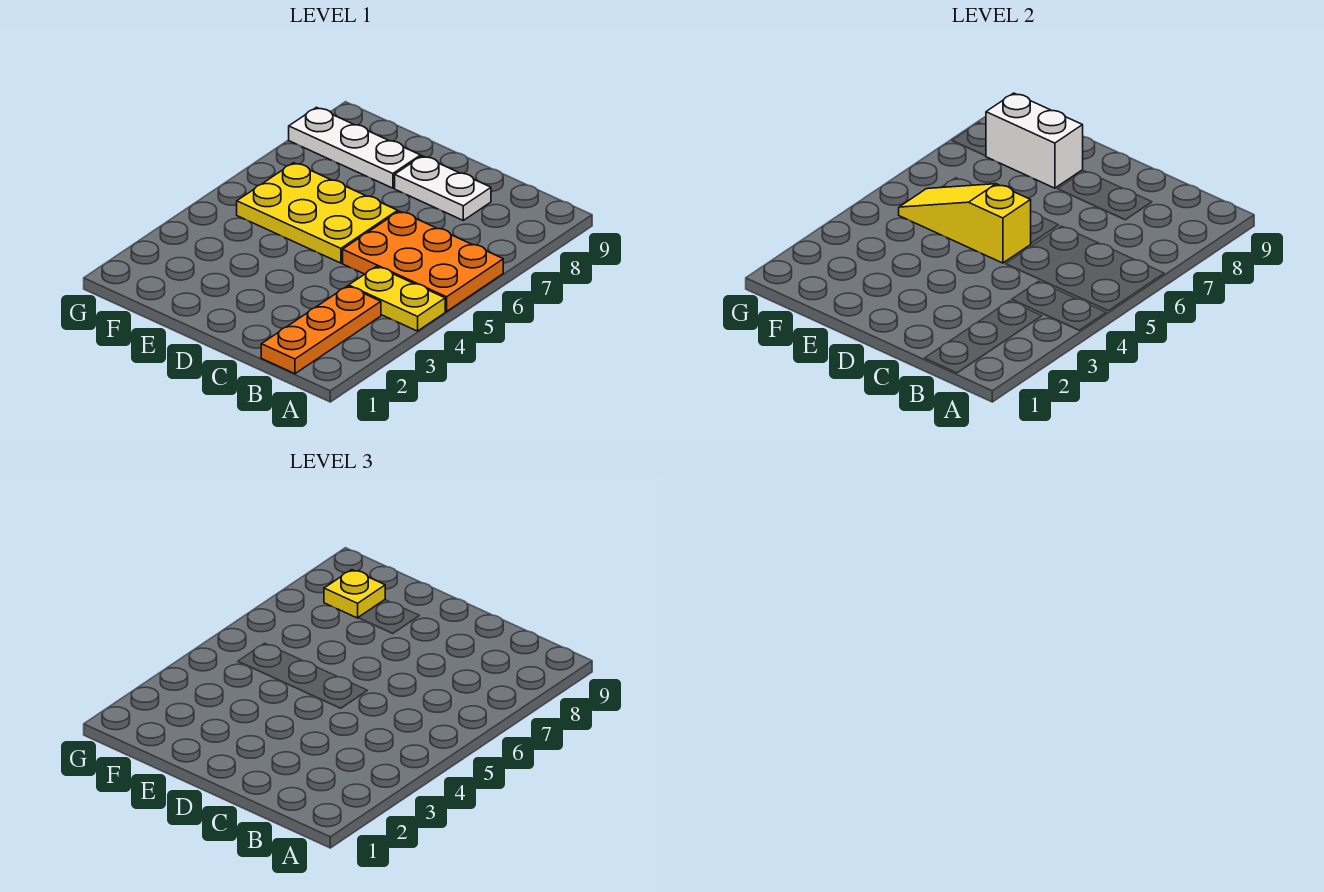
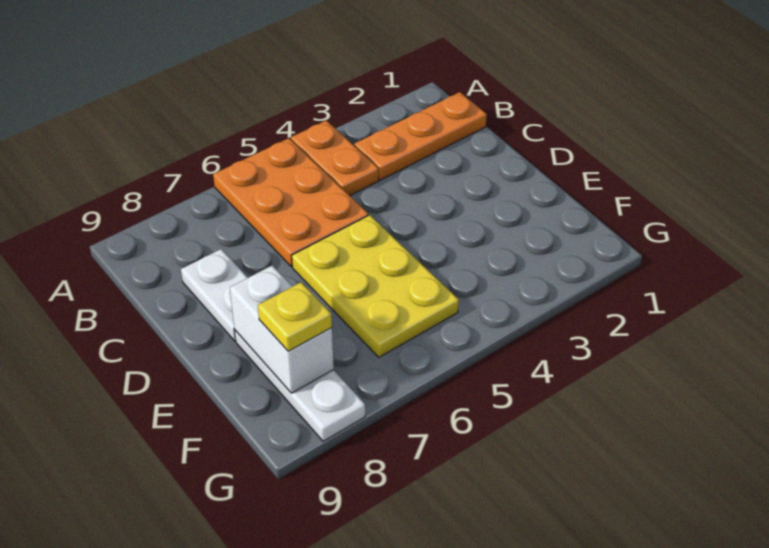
yellow plate A4:B4 level 1 -> orange plate A4:B4 level 1
yellow slope D5:F5 level 2 top D -> none

